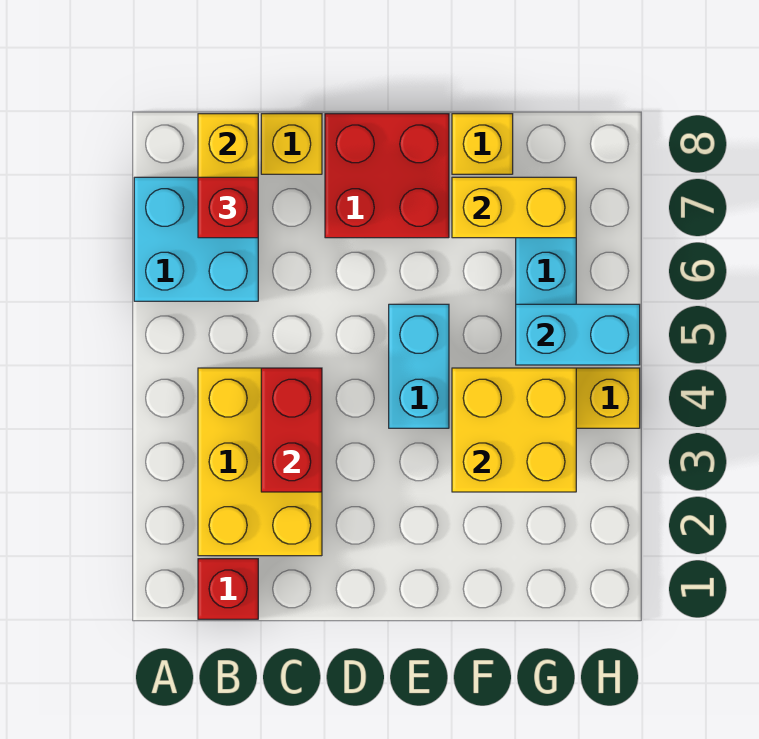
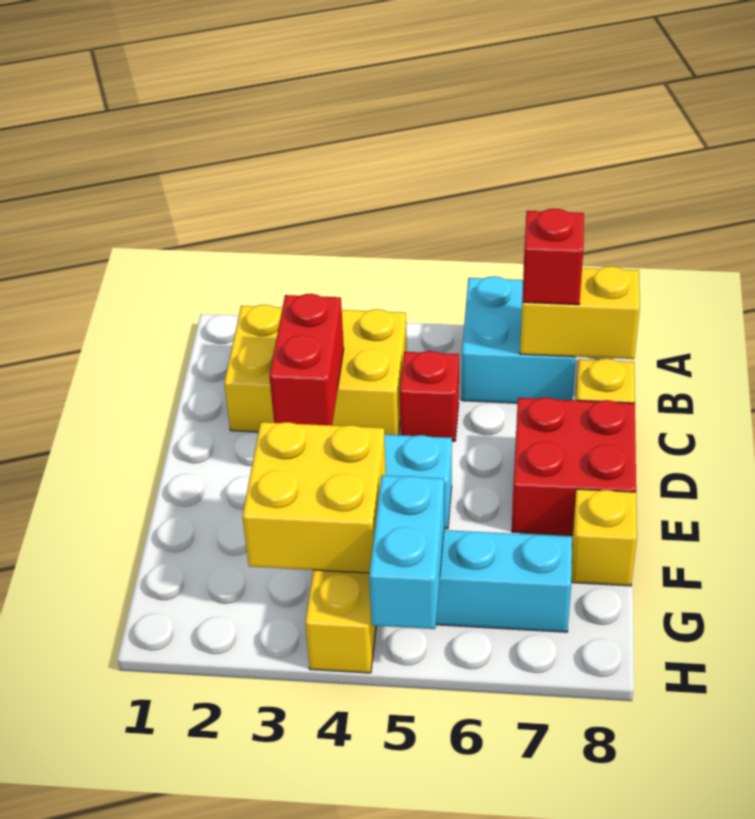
red brick B1 level 1 -> red brick C5 level 1
red brick C3:C4 level 2 -> red brick C3:D3 level 2
yellow brick F7:G7 level 2 -> none

